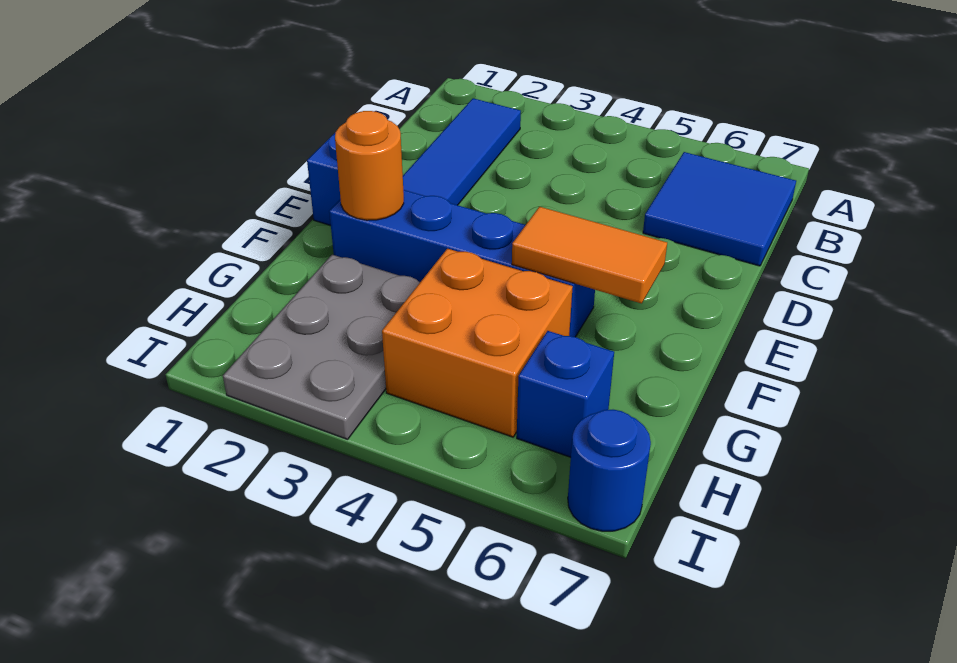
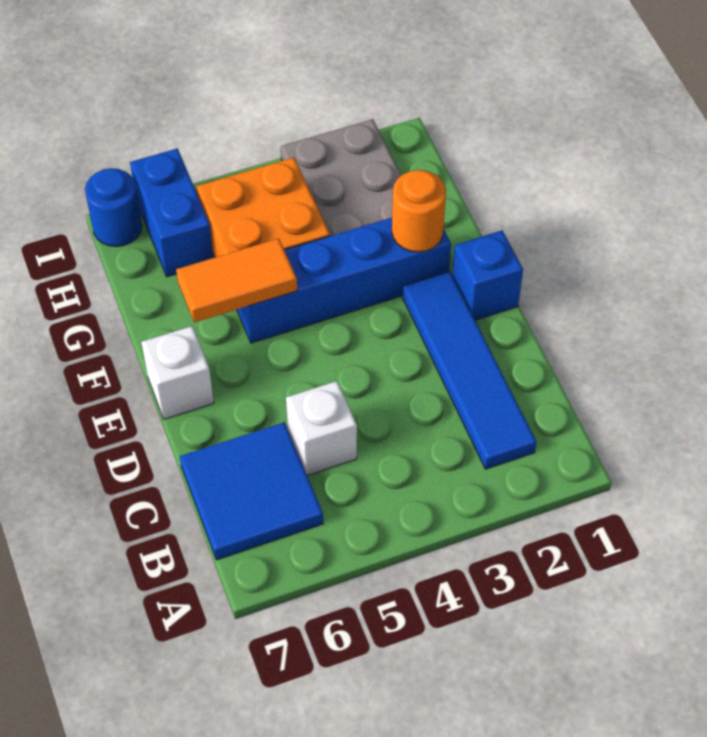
none -> white brick C5 level 1
none -> white brick E7 level 1
blue brick H6 level 1 -> blue brick H6:I6 level 1

